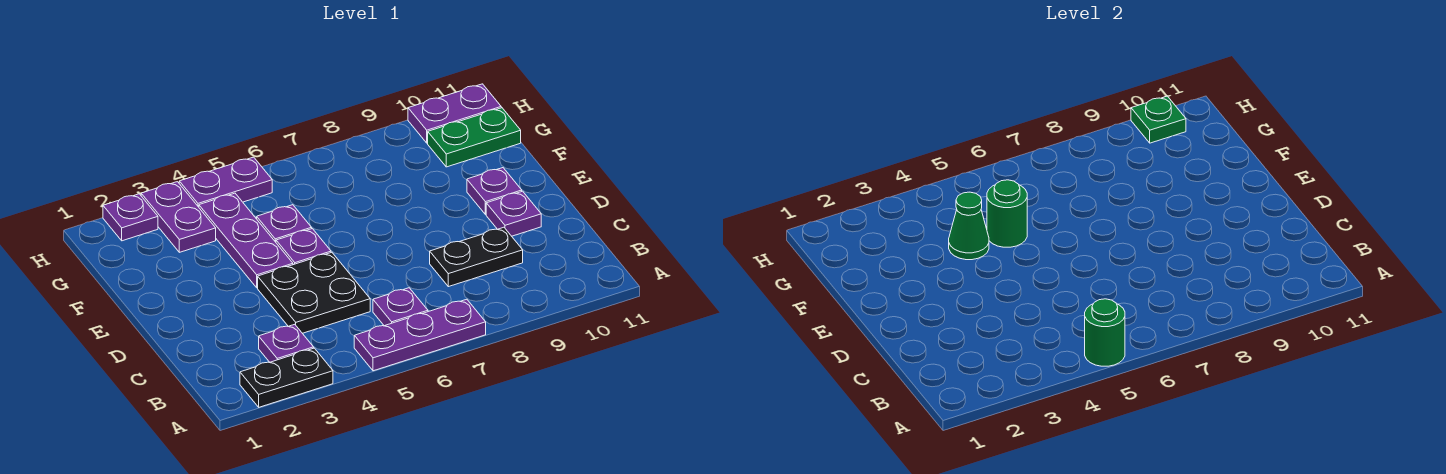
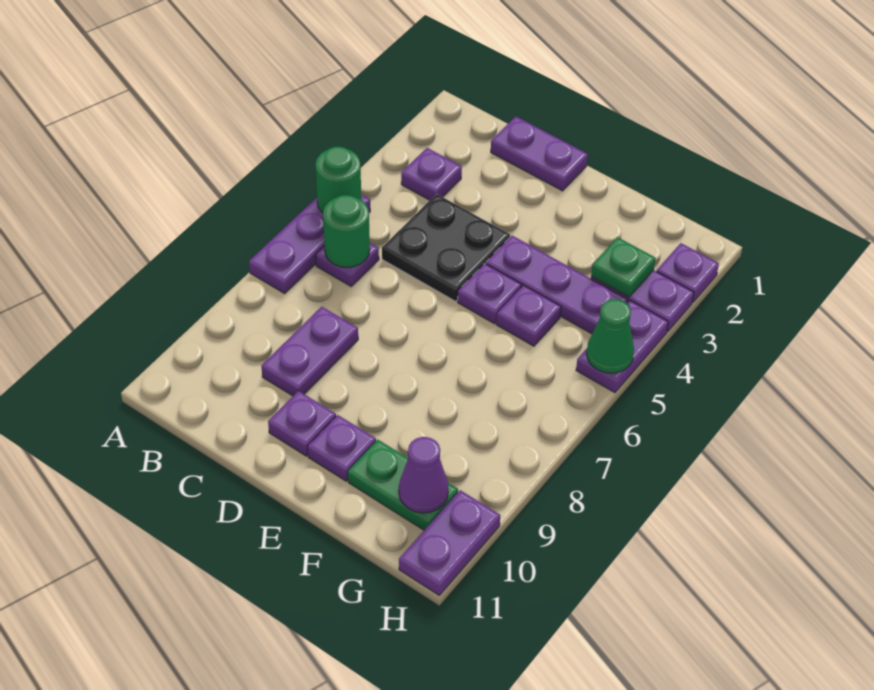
black plate A2:A3 level 1 -> none
none -> purple plate C1:D1 level 1
black plate C8:C9 level 1 -> purple plate C8:C9 level 1
green cone F4 level 2 -> green cone H5 level 2
green round brick F5 level 2 -> green round brick B6 level 2
green plate G10:G11 level 1 -> green plate F10:G10 level 1
none -> purple cone G10 level 2
green plate H10 level 2 -> green plate G3 level 2

